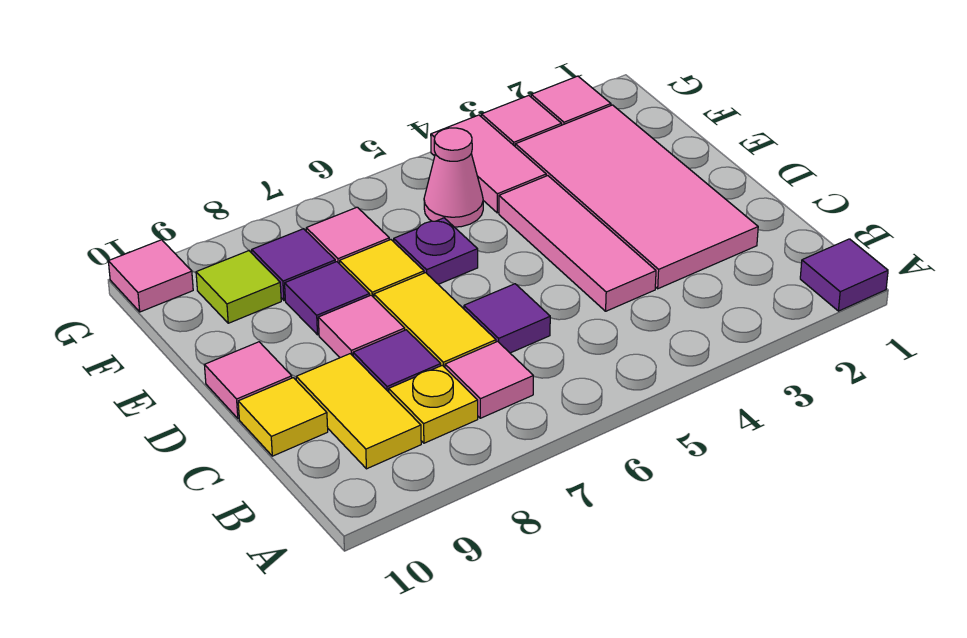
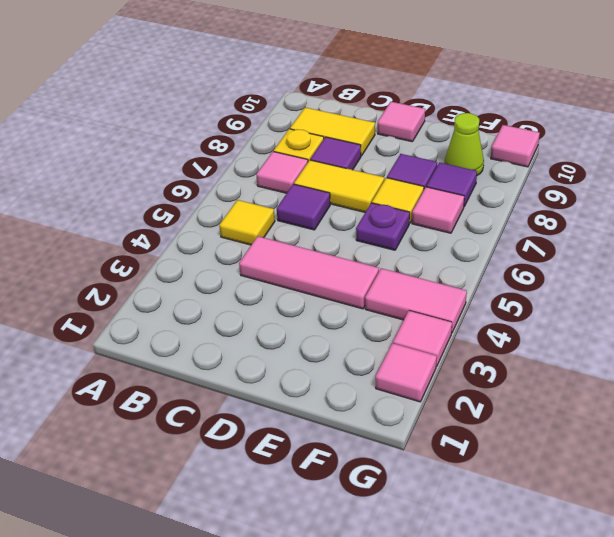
purple tile A1 level 1 -> none
pink tile C2:F3 level 1 -> none
yellow tile C10 level 1 -> yellow tile B5 level 1
pink tile D8 level 1 -> none
pink cone F5 level 1 -> none
lime tile F9 level 1 -> lime cone F9 level 1

